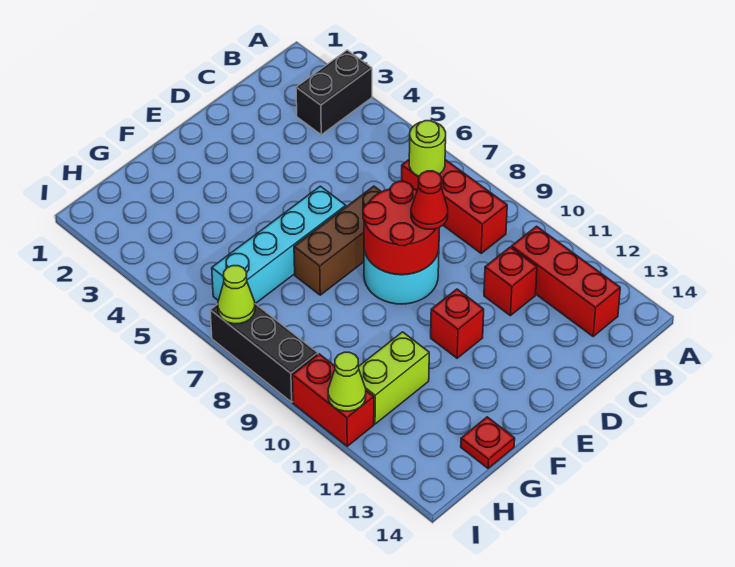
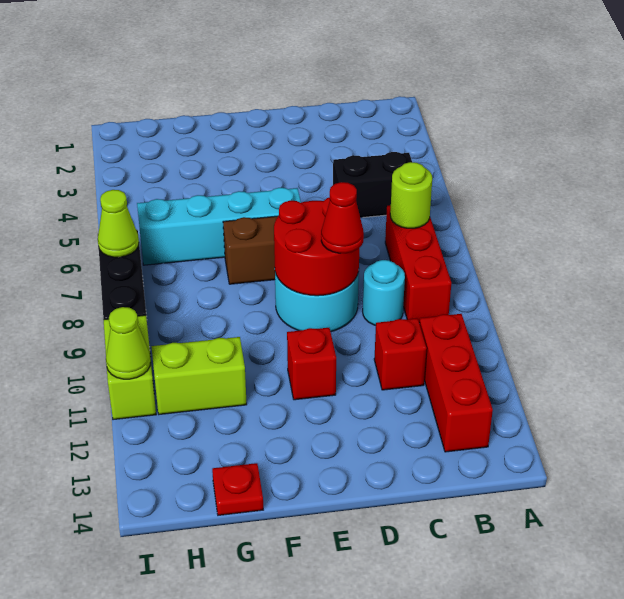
black brick A3:B3 level 1 -> black brick B5:C5 level 1
none -> cyan round brick C9 level 1
red brick I10:I11 level 1 -> lime brick I10:I11 level 1

